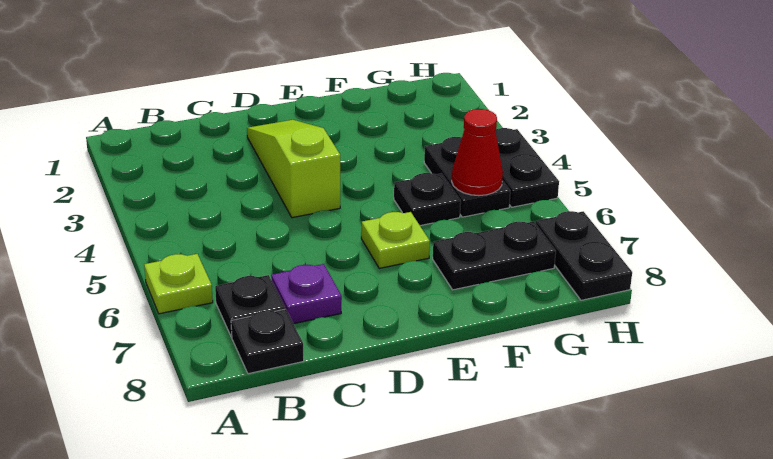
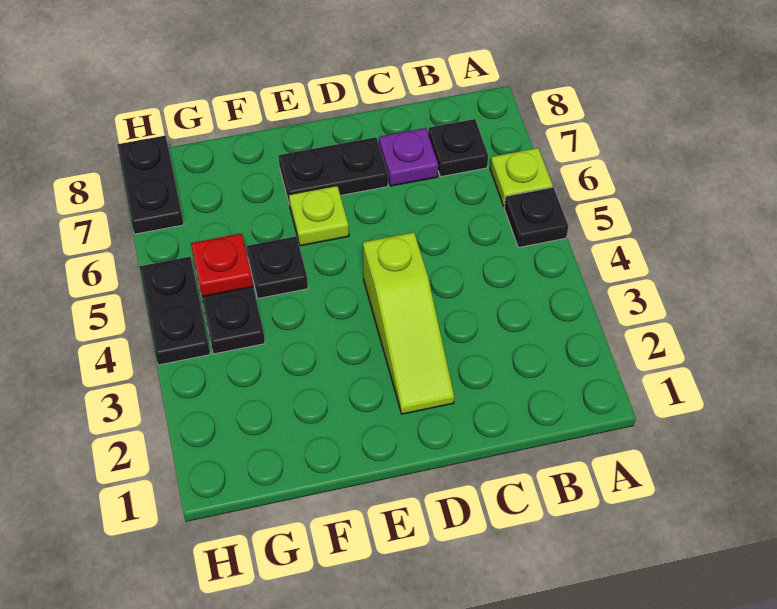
black plate B8 level 1 -> black plate A5 level 1
black plate F7:G7 level 1 -> black plate D7:E7 level 1
red cone G5 level 2 -> red plate G5 level 2

